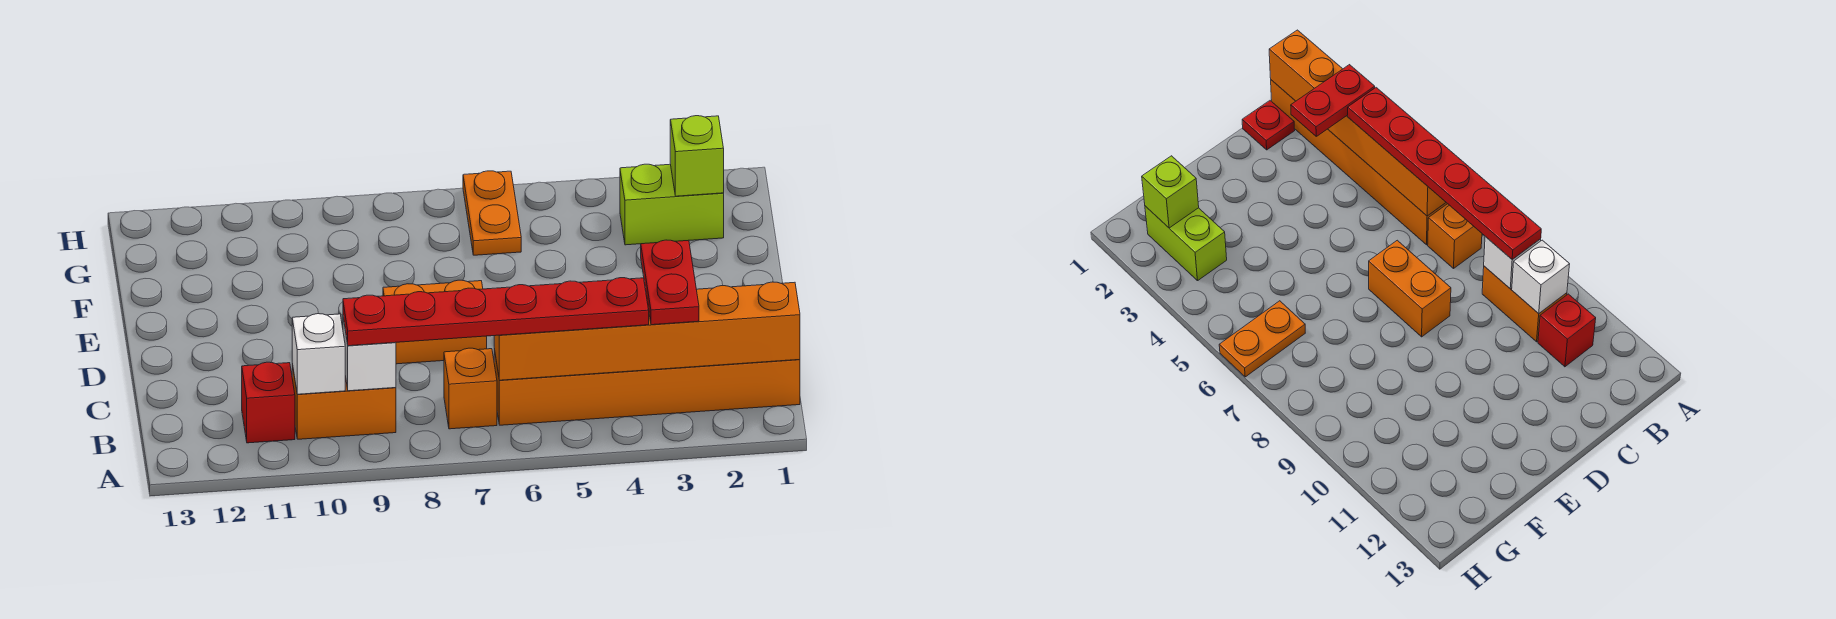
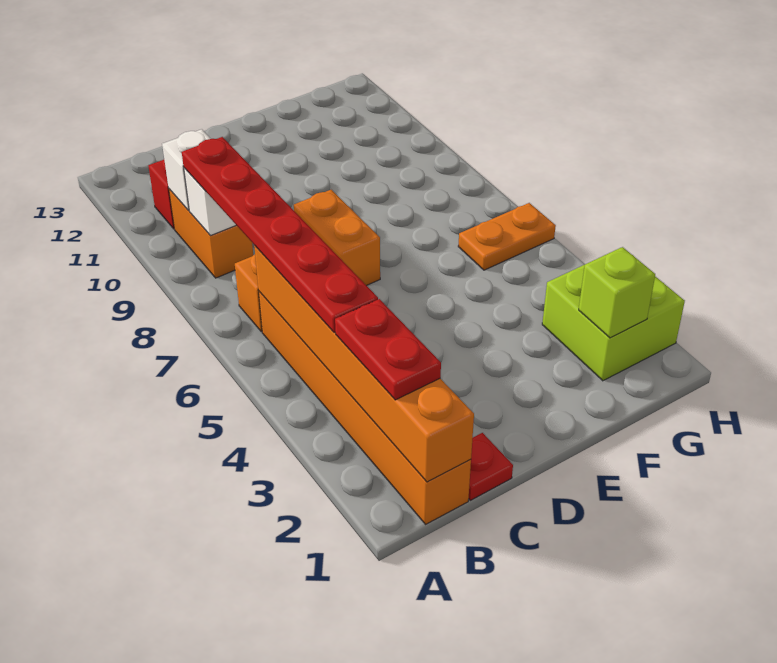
red plate B3:C3 level 3 -> red plate B2:B3 level 3
lime brick G2:G3 level 1 -> lime brick G2:H3 level 1

